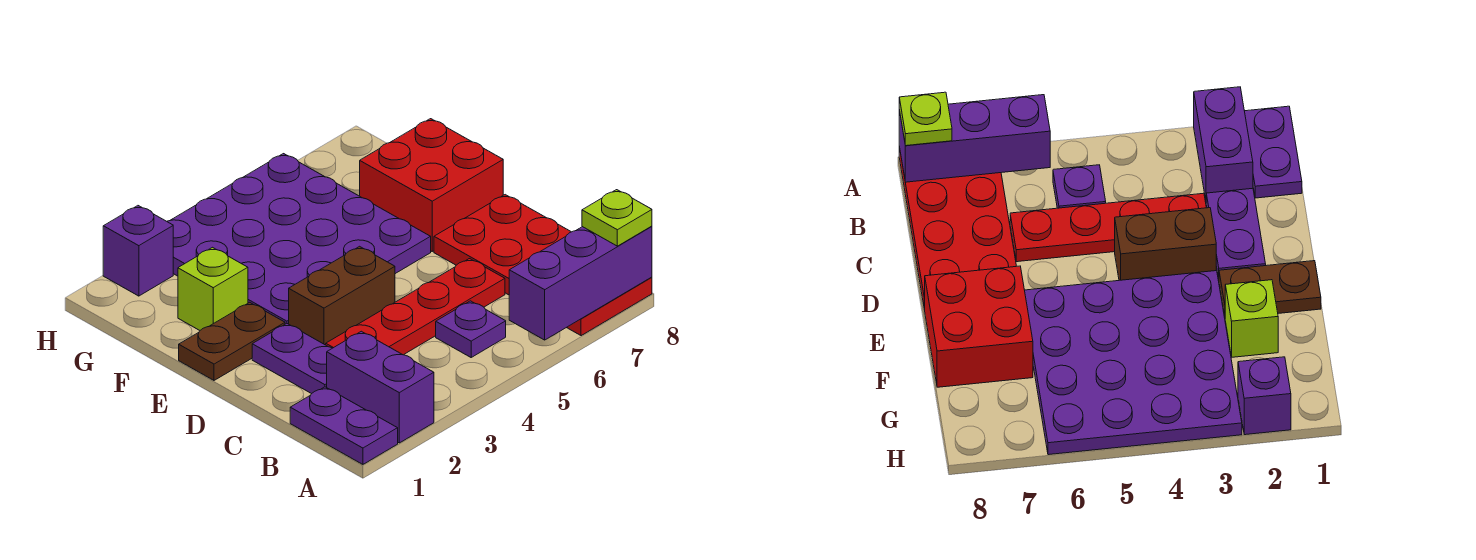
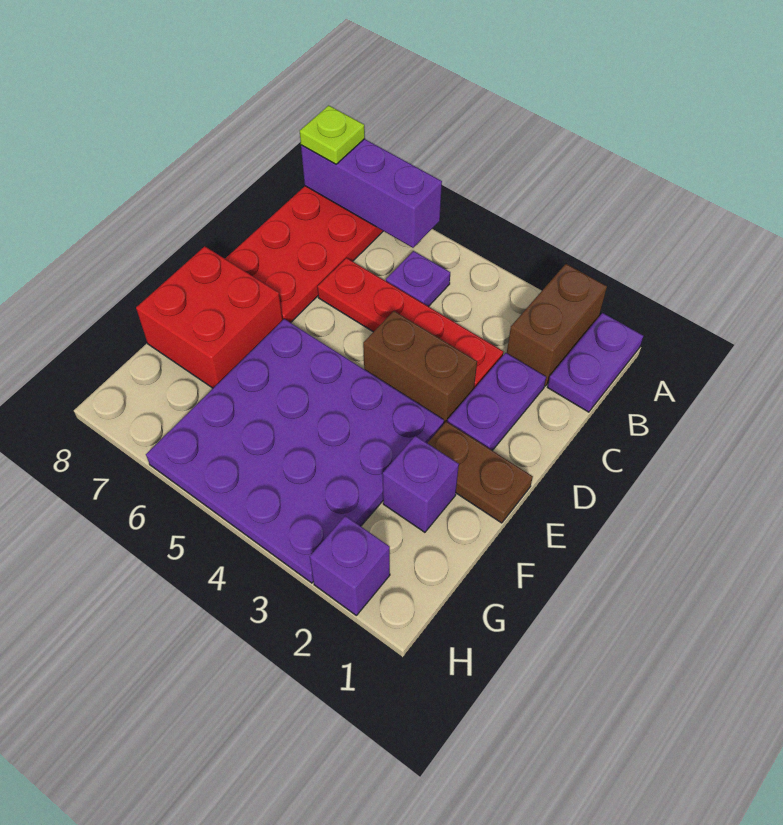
purple brick A2:B2 level 1 -> brown brick A2:B2 level 1
lime brick F2 level 1 -> purple brick F2 level 1

